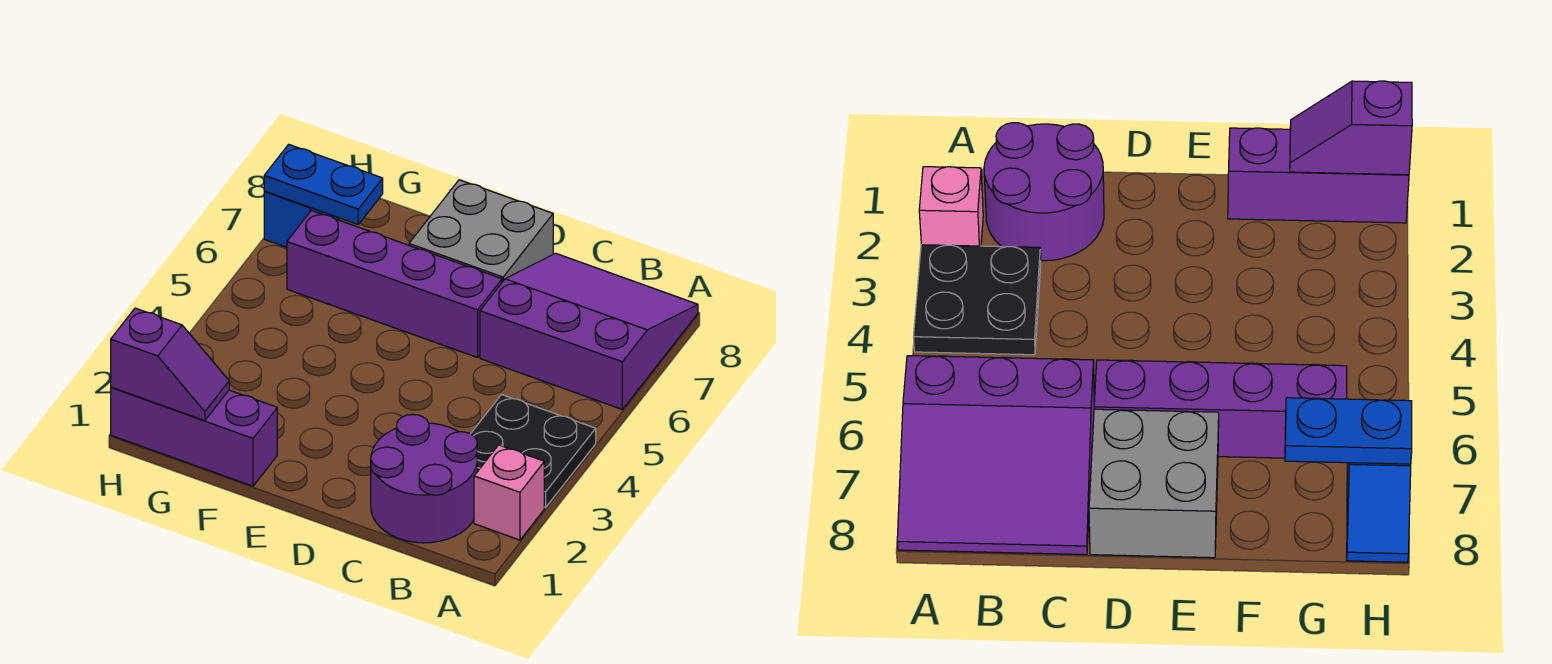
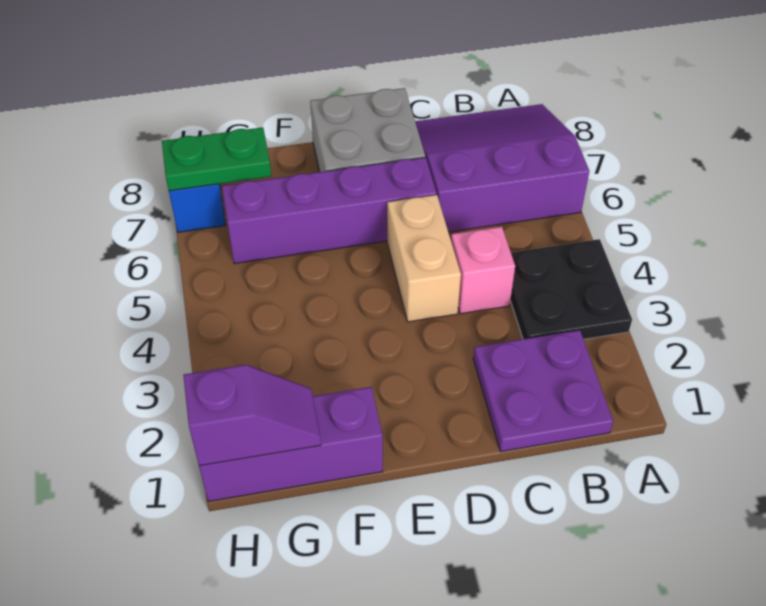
pink brick A2 level 1 -> pink brick C4 level 1
purple round brick B1:C2 level 1 -> purple plate B1:C2 level 1
none -> tan brick D4:D5 level 1
blue plate G7:H7 level 2 -> green plate G7:H7 level 2

